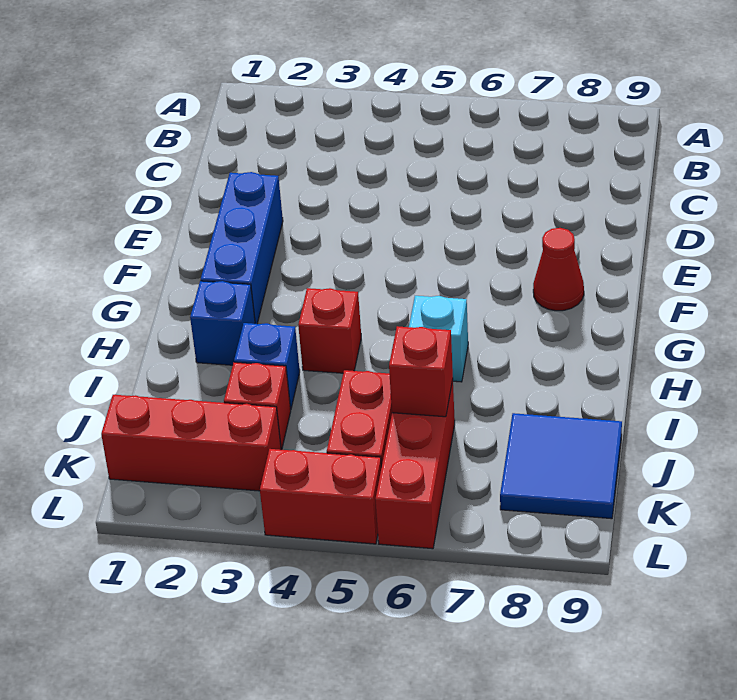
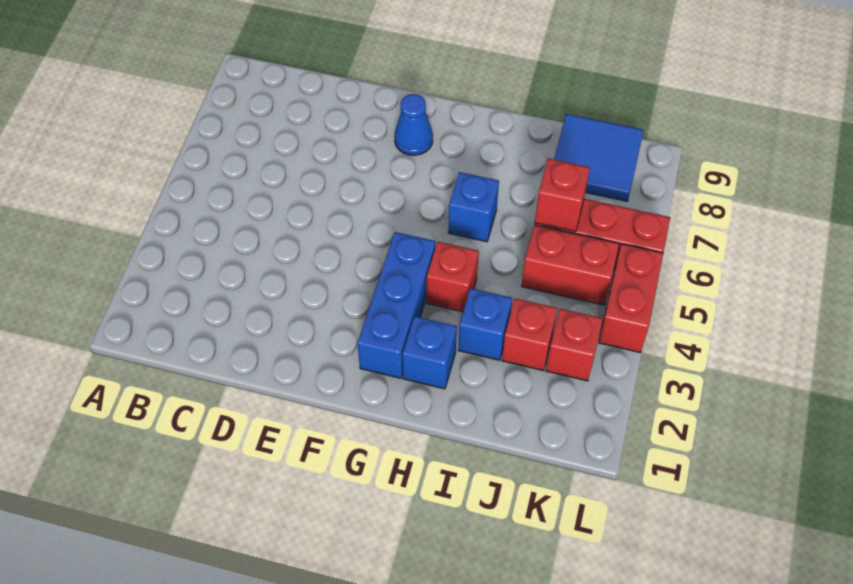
blue brick E2:G2 level 1 -> blue brick G2:G4 level 1
red cone F8 level 1 -> blue cone F8 level 1
cyan brick H6 level 1 -> blue brick H6 level 1
red brick K1:K3 level 1 -> red brick K3 level 1

